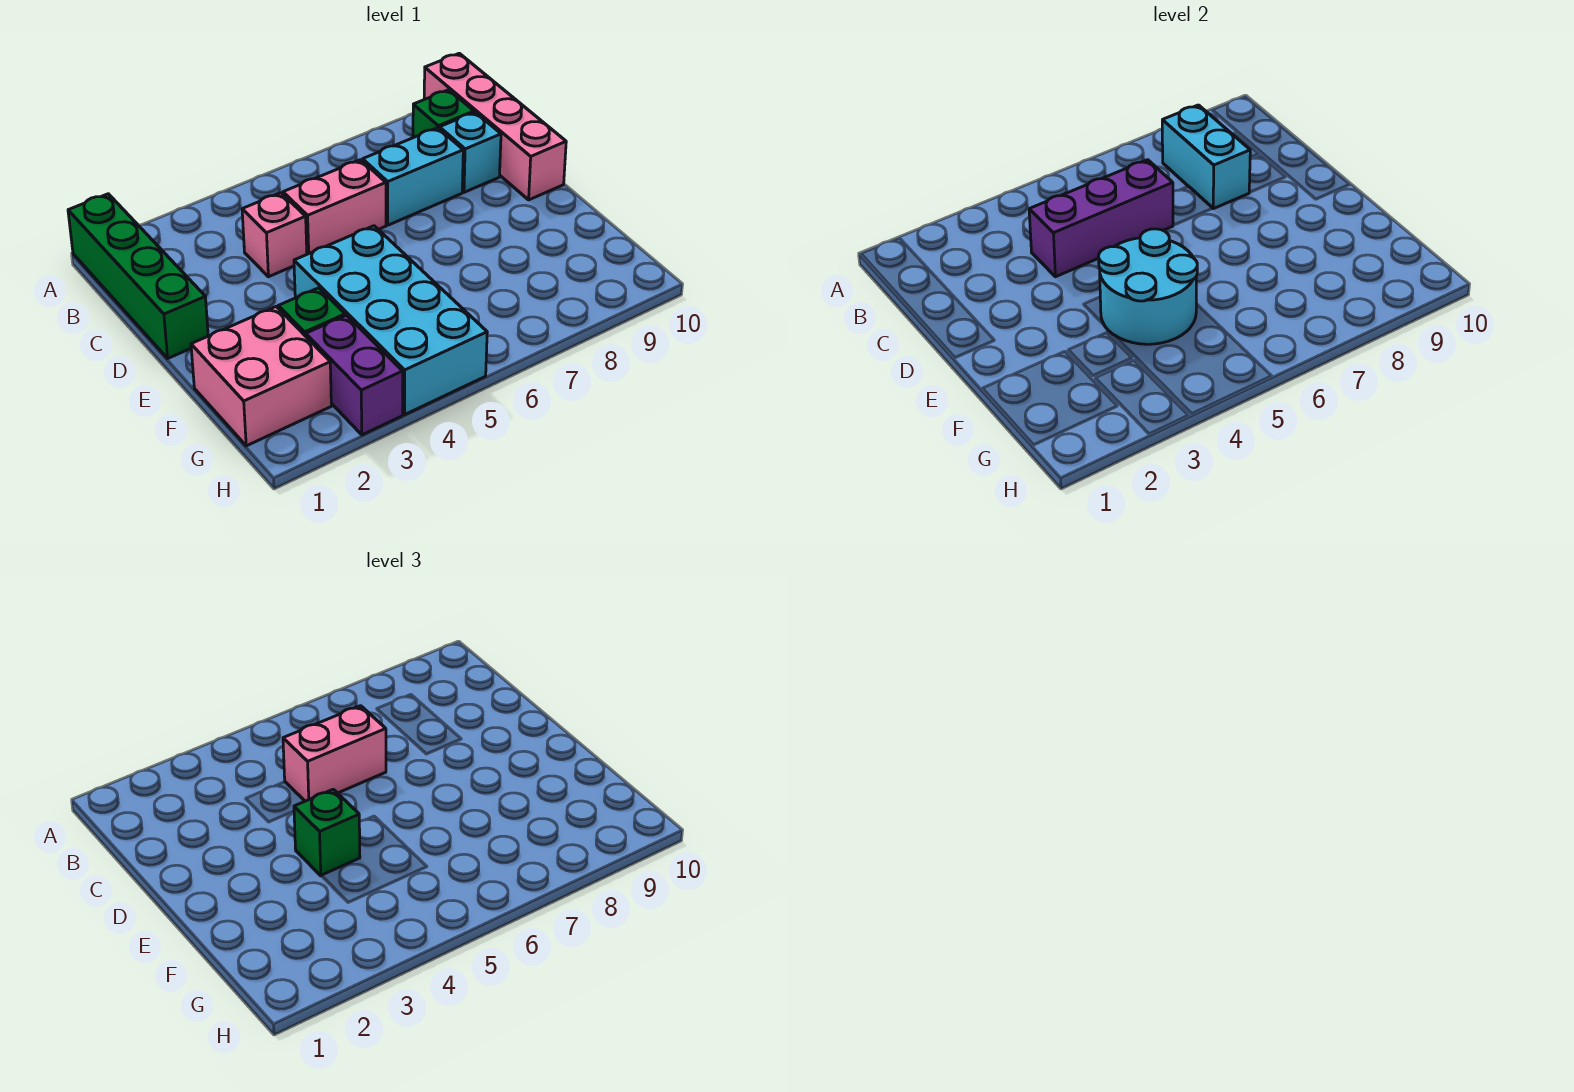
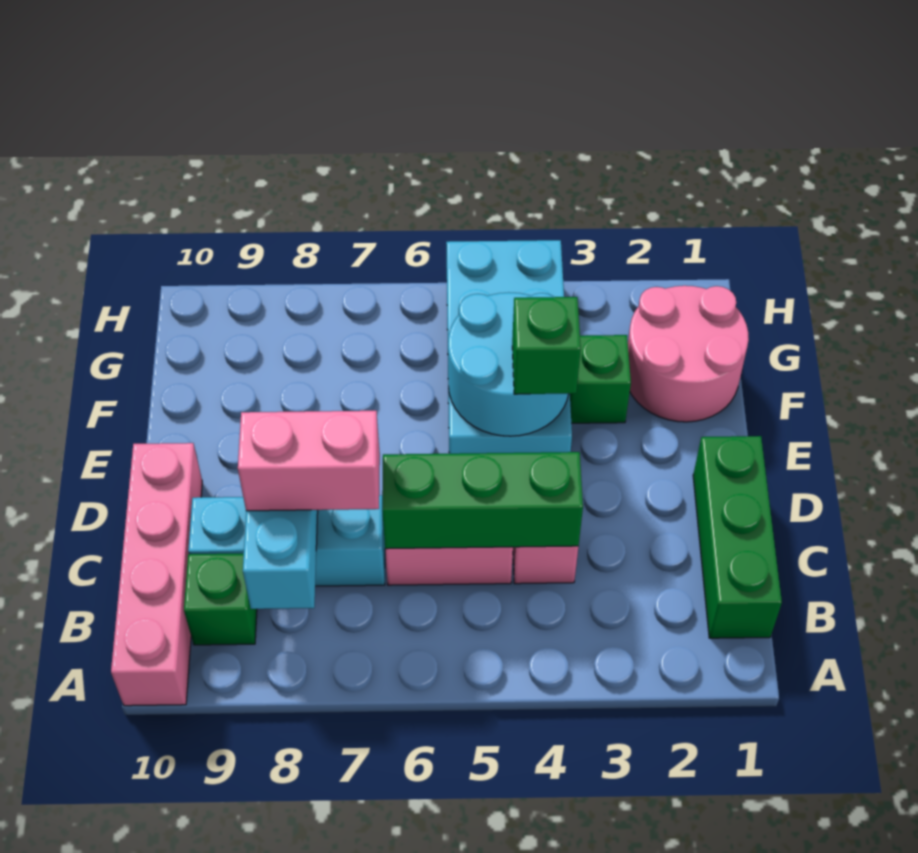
green brick A1:D1 level 1 -> green brick B1:D1 level 1
purple brick C4:C6 level 2 -> green brick C4:C6 level 2
pink brick C5:C6 level 3 -> pink brick C7:C8 level 3
pink brick F1:G2 level 1 -> pink round brick F1:G2 level 1
purple brick G3:H3 level 1 -> none

